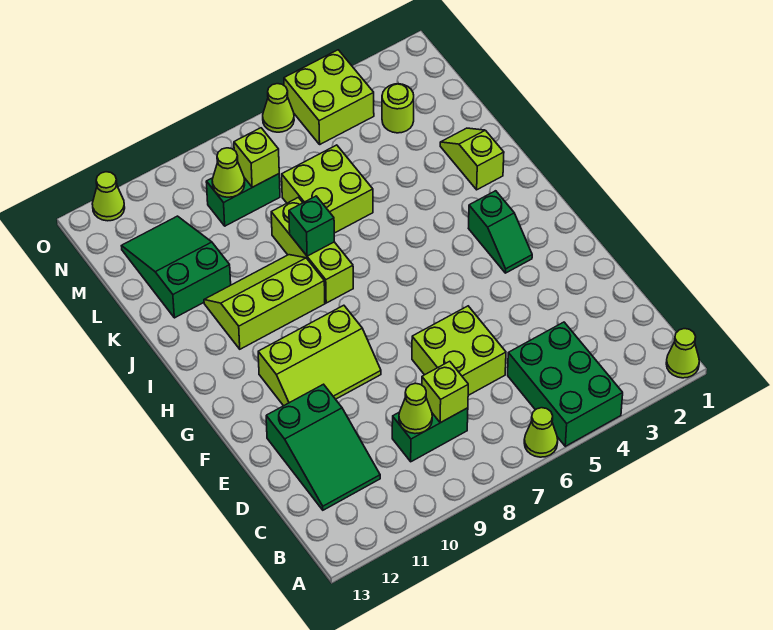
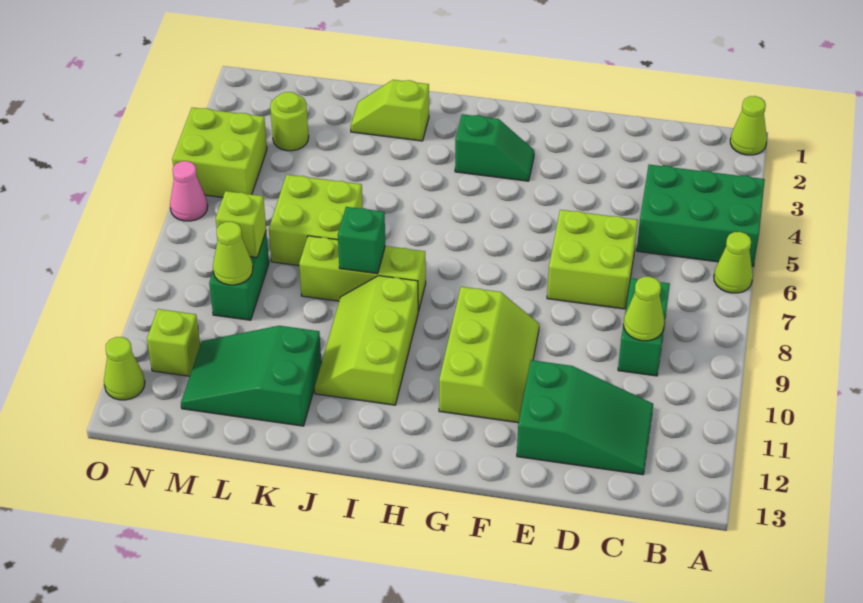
lime brick C8 level 2 -> lime brick N11 level 1
lime cone O6 level 1 -> pink cone O6 level 1

